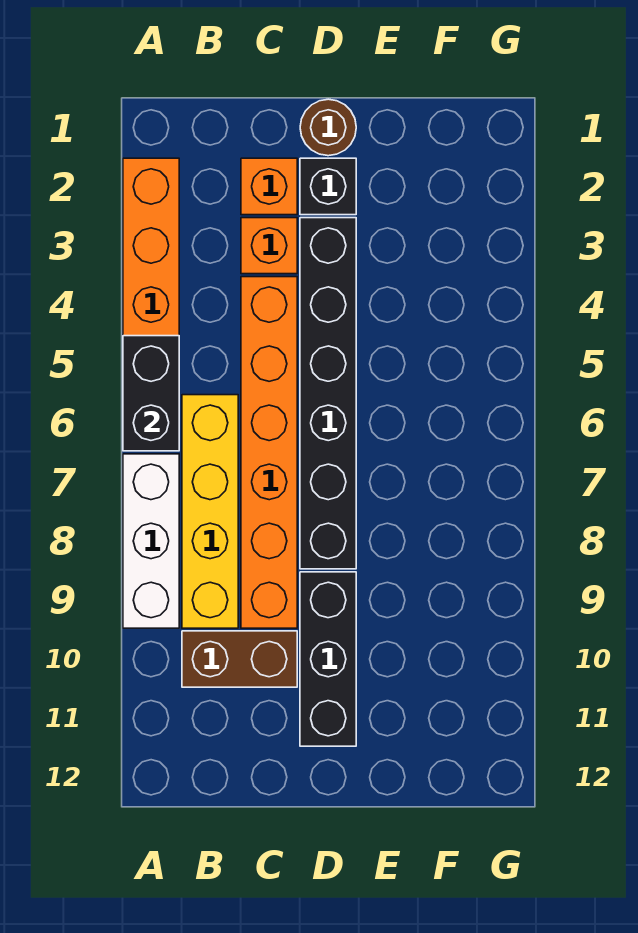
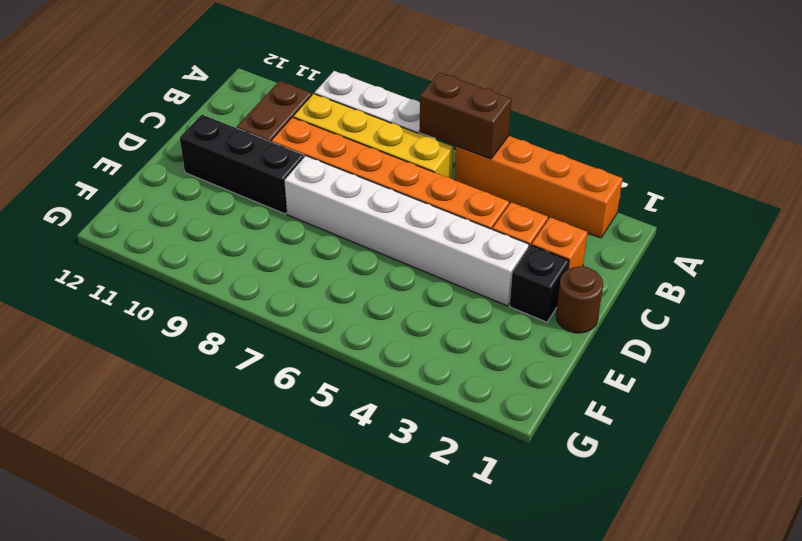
black brick A5:A6 level 2 -> brown brick A5:A6 level 2
black brick D3:D8 level 1 -> white brick D3:D8 level 1

